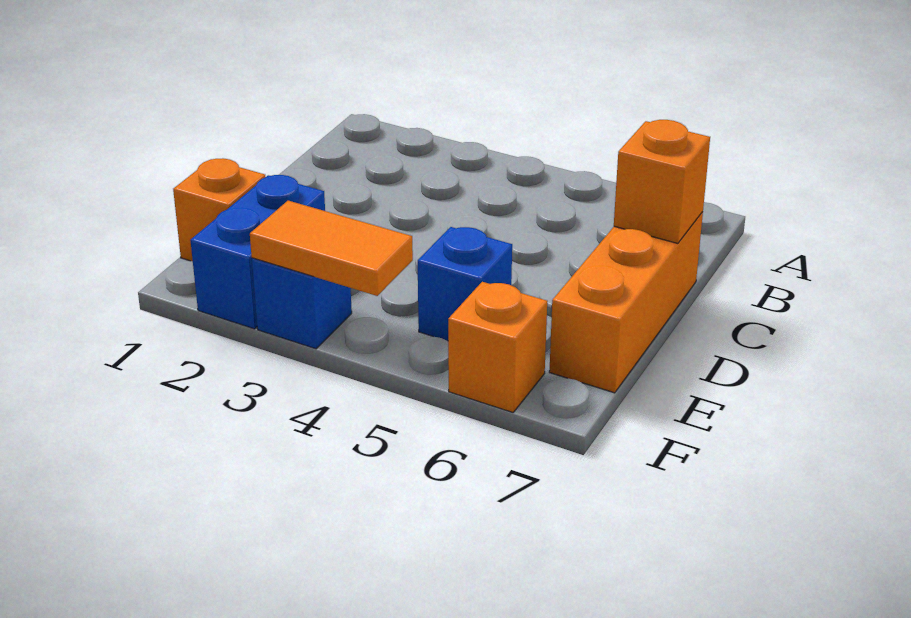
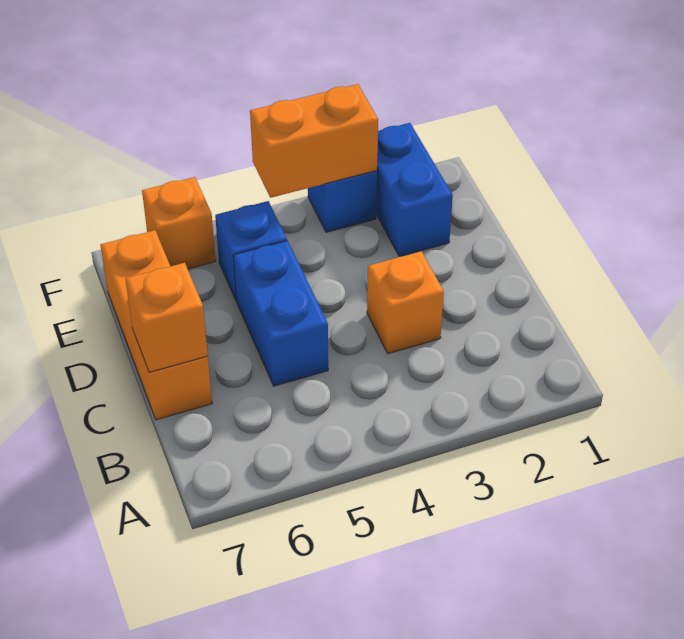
none -> blue brick C5:D5 level 1
orange brick E1 level 1 -> orange brick C3 level 1
orange tile F3:F4 level 2 -> orange brick F3:F4 level 2

